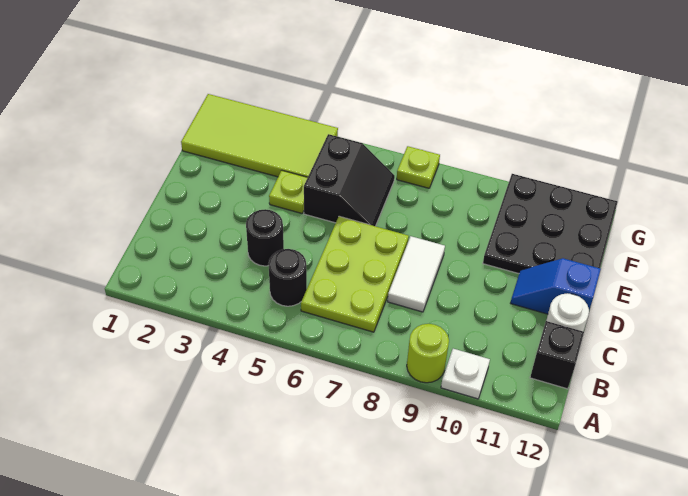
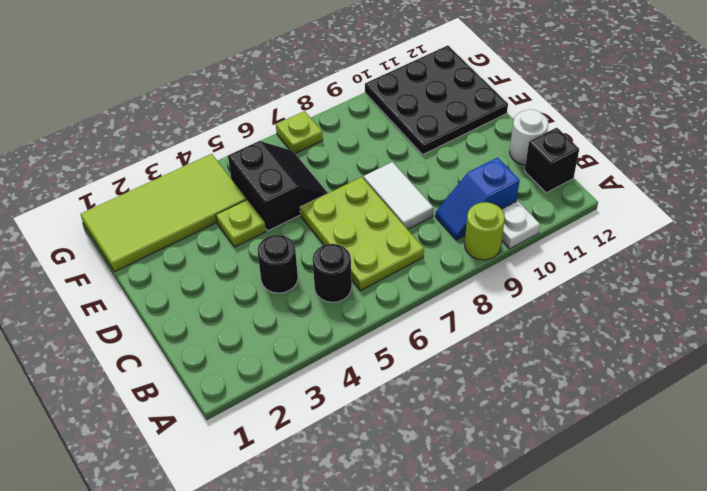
blue slope D11:D12 level 1 top 12 -> blue slope B9:B10 level 1 top 10

